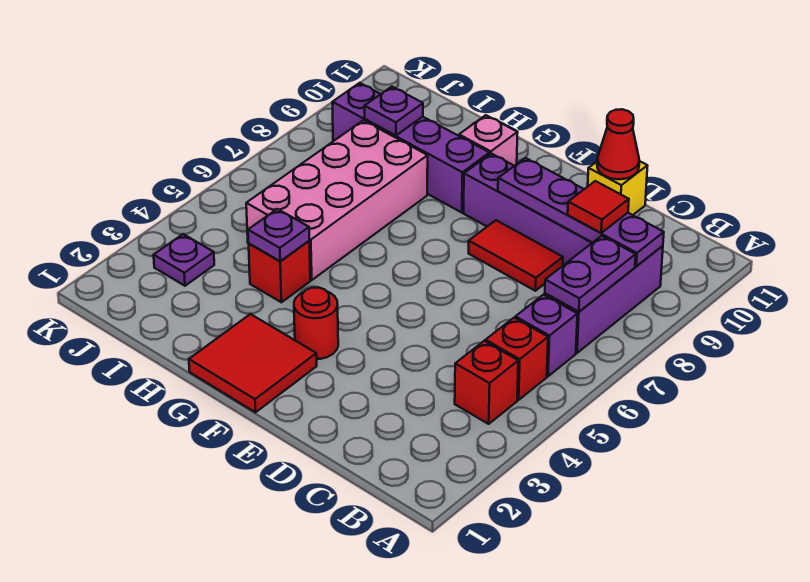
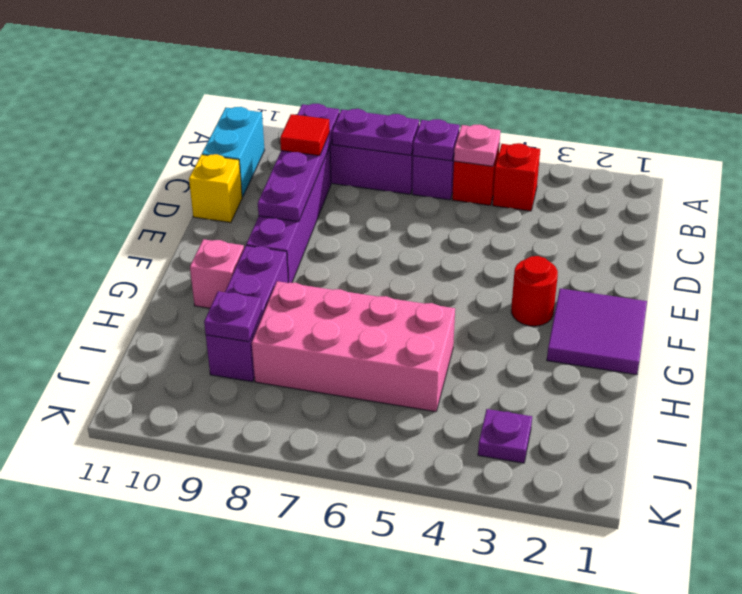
none -> pink plate B5 level 2
none -> cyan brick B11:C11 level 1
red tile D8:E8 level 1 -> none
red cone D11 level 2 -> none
red tile F1:G2 level 1 -> purple tile F1:G2 level 1
purple brick G9:J9 level 1 -> purple brick G9:I9 level 1
red brick H4 level 1 -> none
purple plate H4 level 2 -> purple plate B6 level 2

